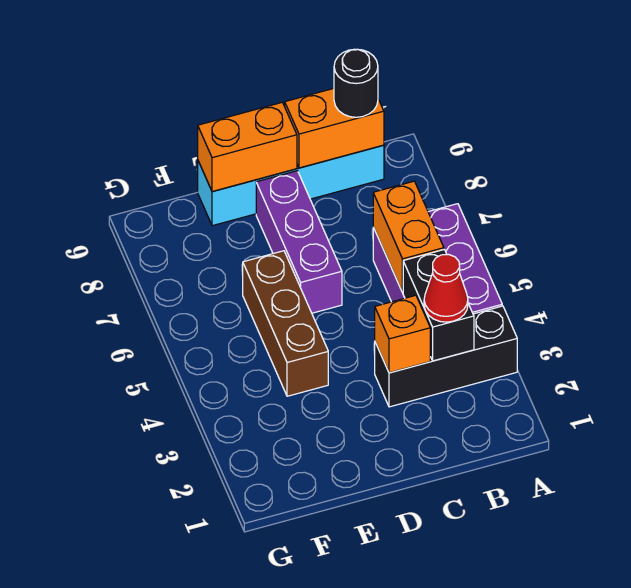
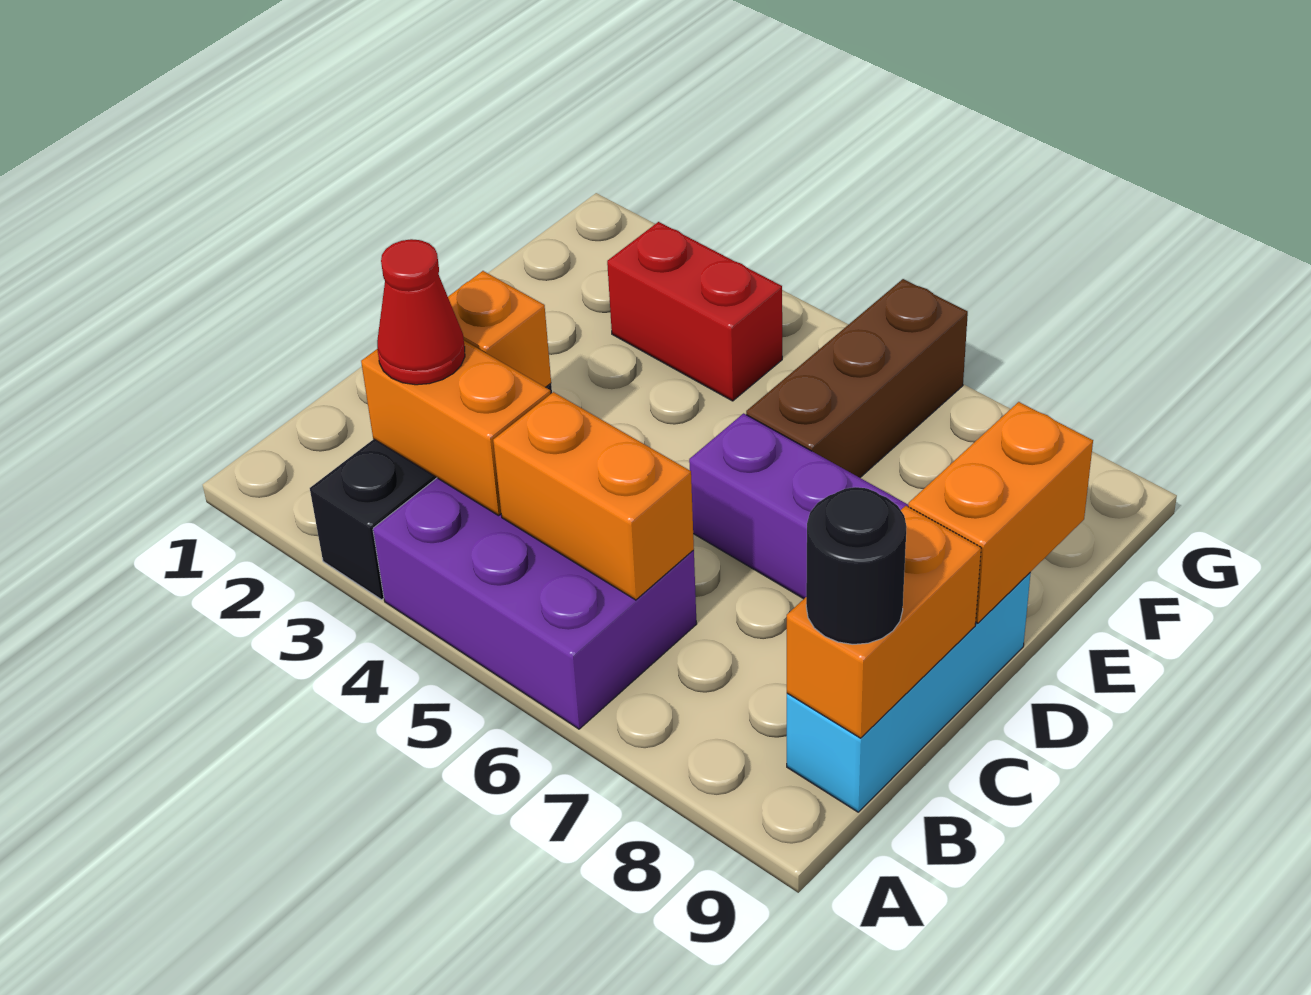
black brick B3:B4 level 2 -> orange brick B3:B4 level 2
cyan brick B9:E9 level 1 -> cyan brick B9:D9 level 1
brown brick E4:E6 level 1 -> brown brick E6:G6 level 1
none -> red brick F3:F4 level 1

